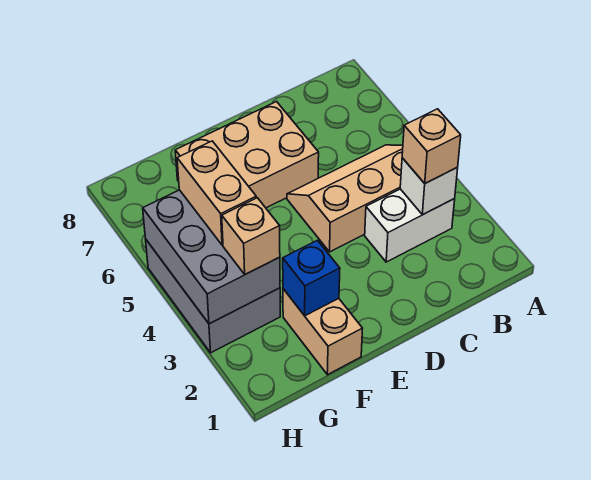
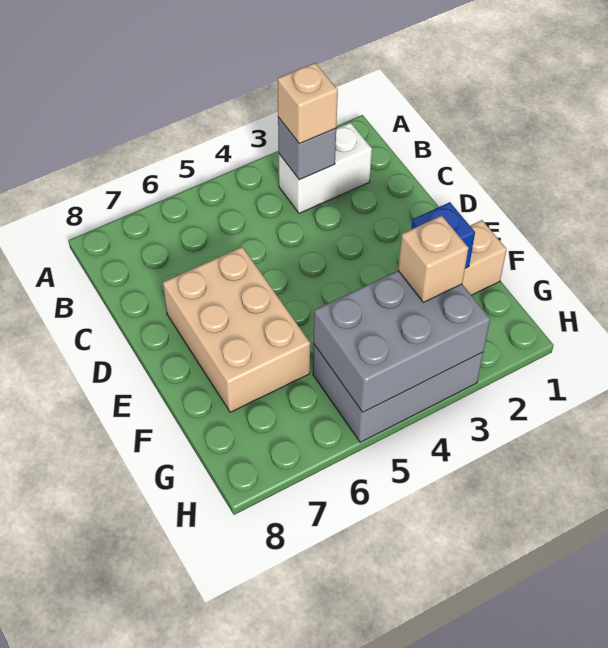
white brick B3:C3 level 1 -> white brick B2:B3 level 1
white brick B3 level 2 -> grey brick B3 level 2
tan slope B4:D5 level 1 top 4 -> none
tan brick G4:G5 level 3 -> none

